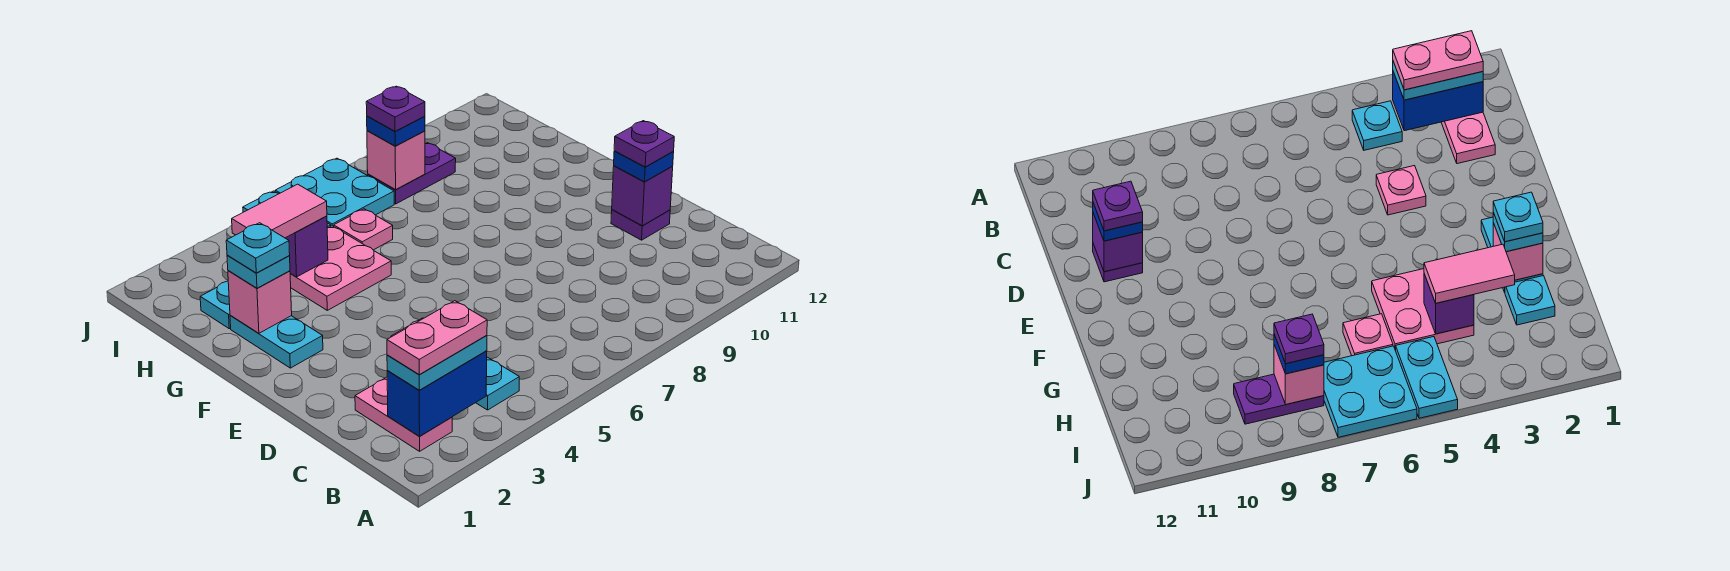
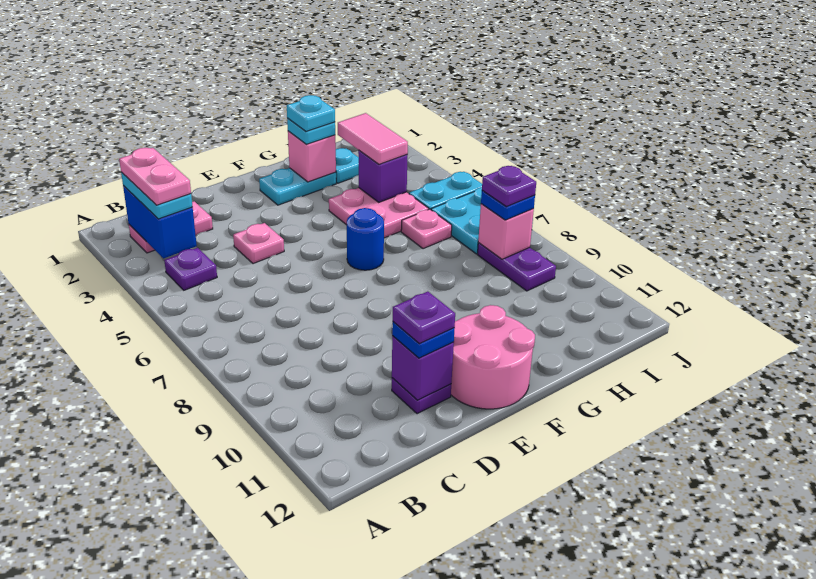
cyan plate B4 level 1 -> purple plate B4 level 1
none -> pink round brick E11:F12 level 1
none -> blue round brick F6 level 1

